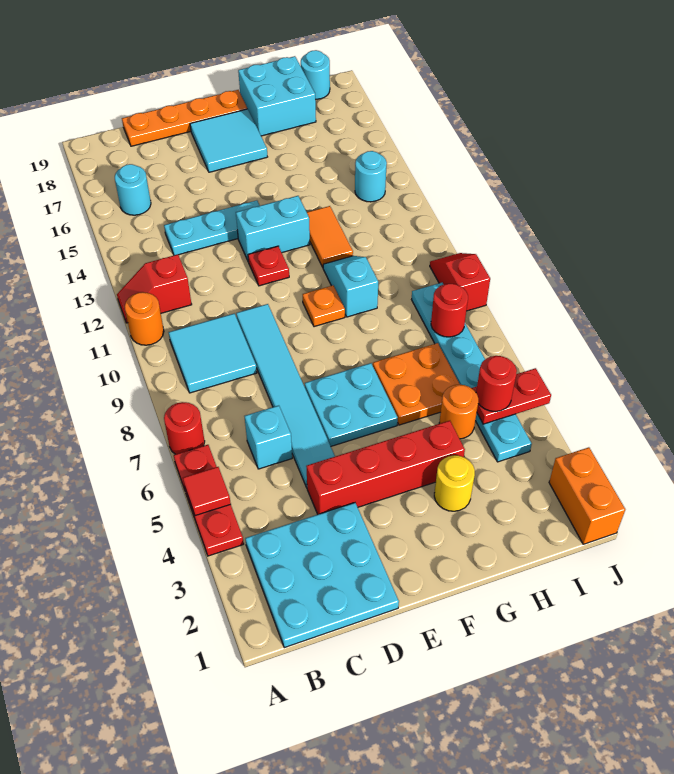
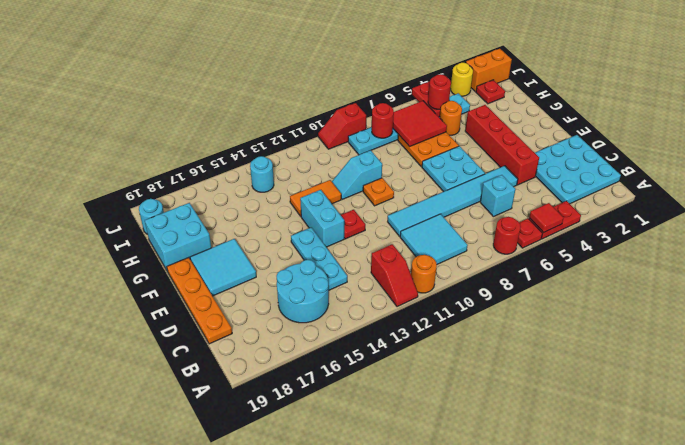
cyan round brick B16 level 1 -> cyan round brick B15:C16 level 1
yellow round brick G3 level 1 -> yellow round brick J3 level 1
none -> red tile H6:I7 level 2
none -> red plate I2 level 1

